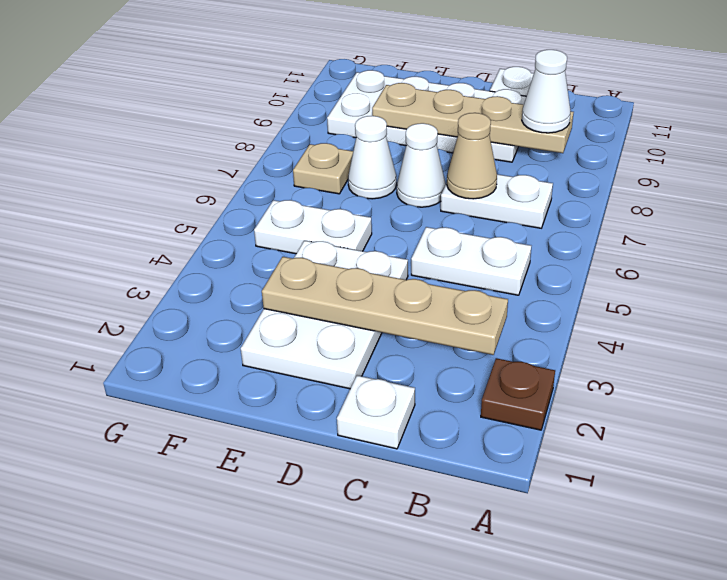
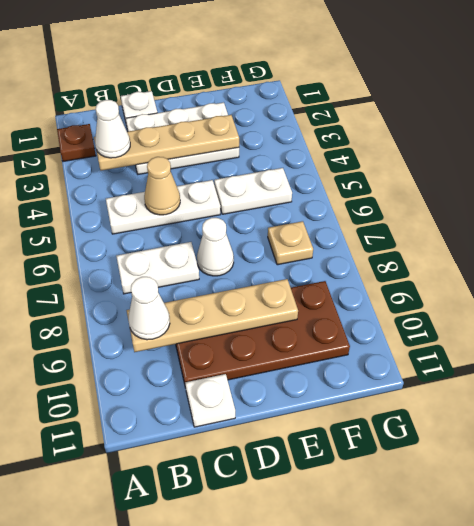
white plate B5:C5 level 1 -> white plate B5:D5 level 1
tan cone C7 level 2 -> tan cone C5 level 2
white plate C9:F10 level 1 -> brown plate C9:F10 level 1
white plate D2:E4 level 1 -> white plate C2:E3 level 1
white cone E7 level 1 -> white cone B3 level 3

